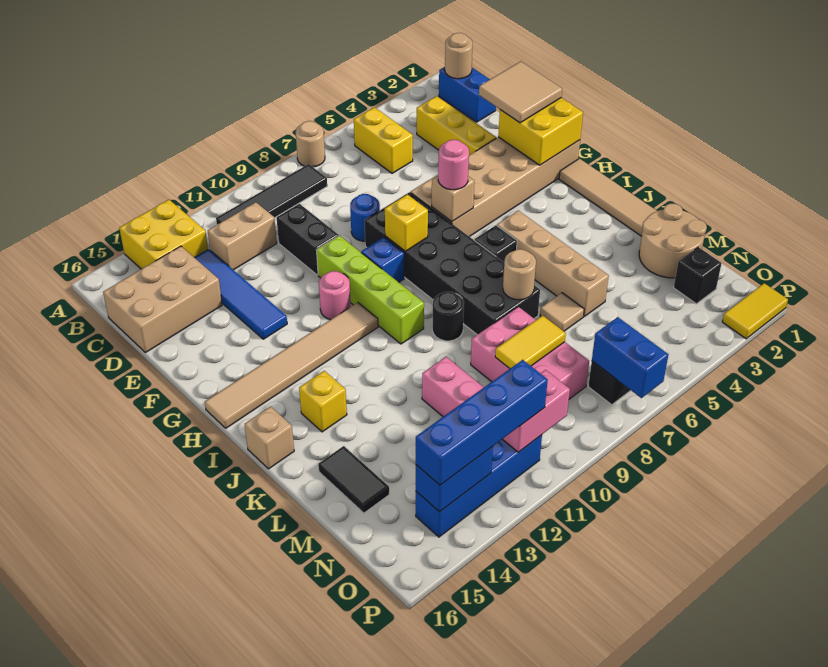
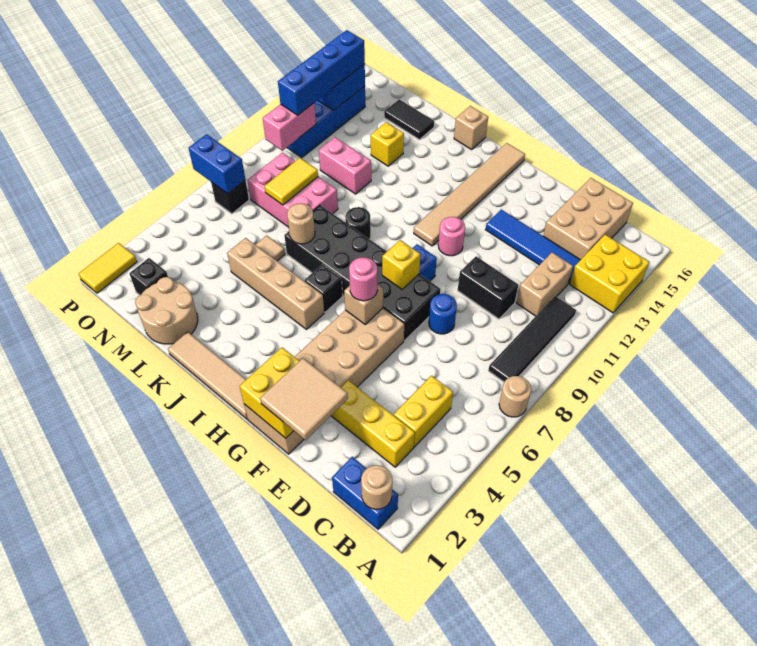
yellow brick B5:C5 level 1 -> yellow brick C4:C5 level 1
lime brick F10:I10 level 1 -> none
yellow brick J14 level 1 -> yellow brick L13 level 1

